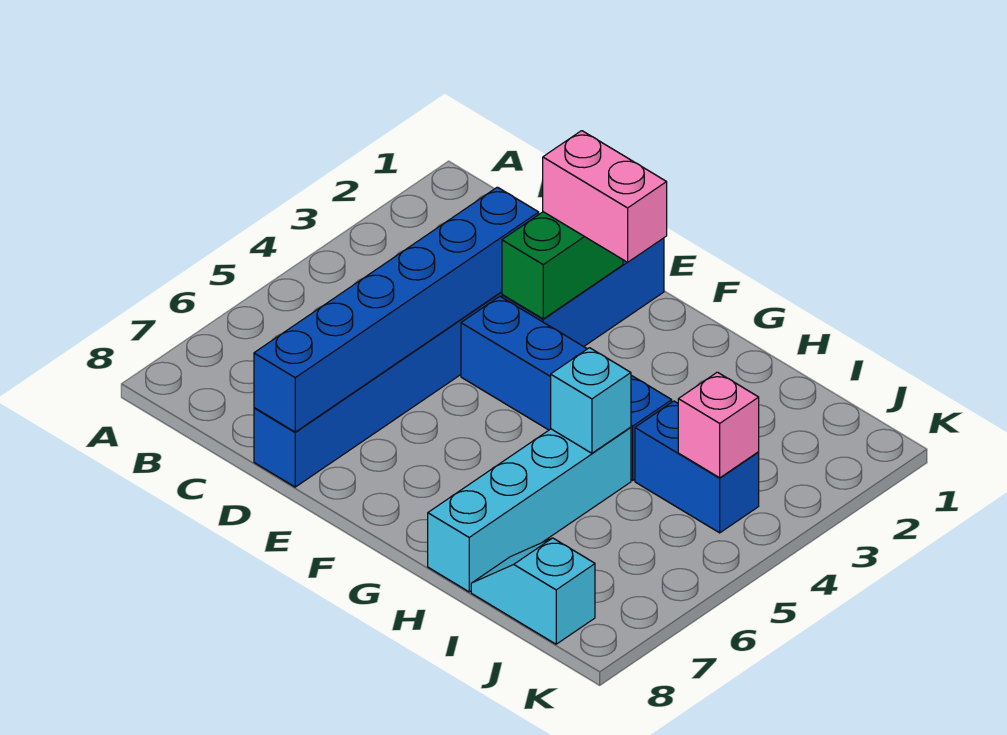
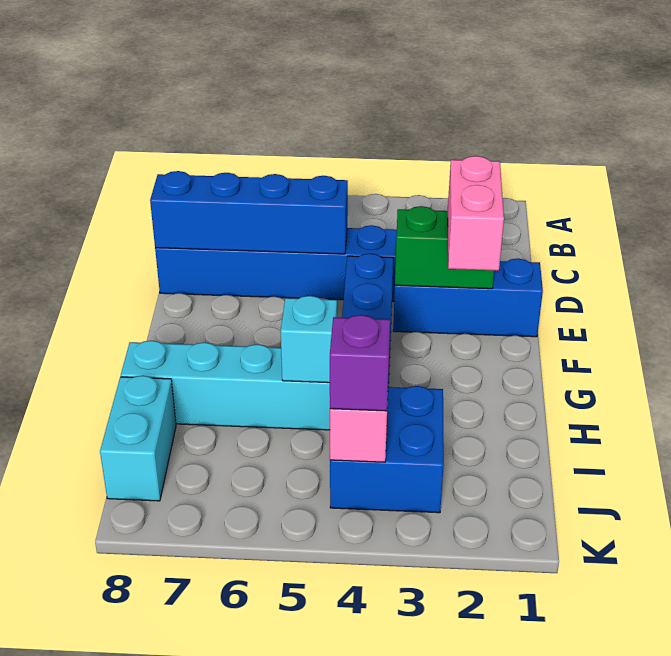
blue brick D3:D8 level 2 -> blue brick D5:D8 level 2
blue brick I4:J4 level 1 -> blue brick I3:J4 level 1
cyan slope I8:J8 level 1 top J -> cyan brick I8:J8 level 1
none -> purple brick J4 level 3

